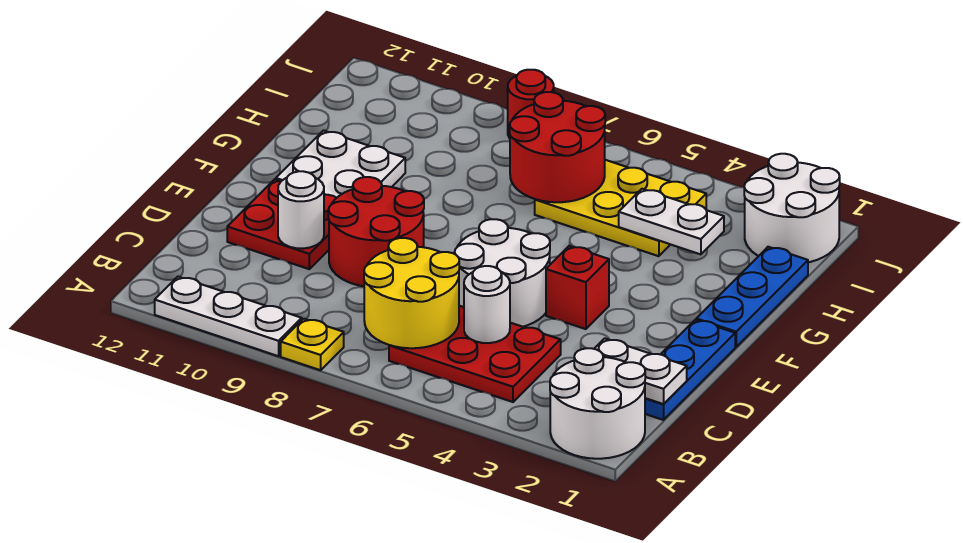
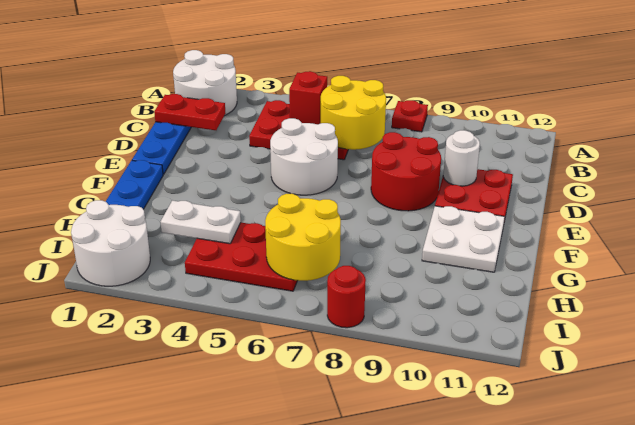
yellow plate A8 level 1 -> red plate A8 level 1
white plate A9:A11 level 1 -> none
white plate C1:C2 level 2 -> red plate C1:C2 level 2
white round brick C5 level 2 -> none
red brick E4 level 1 -> red brick B5 level 2
yellow plate H4:I6 level 1 -> red plate H4:I6 level 1
red round brick H6:I7 level 2 -> yellow round brick H6:I7 level 2

